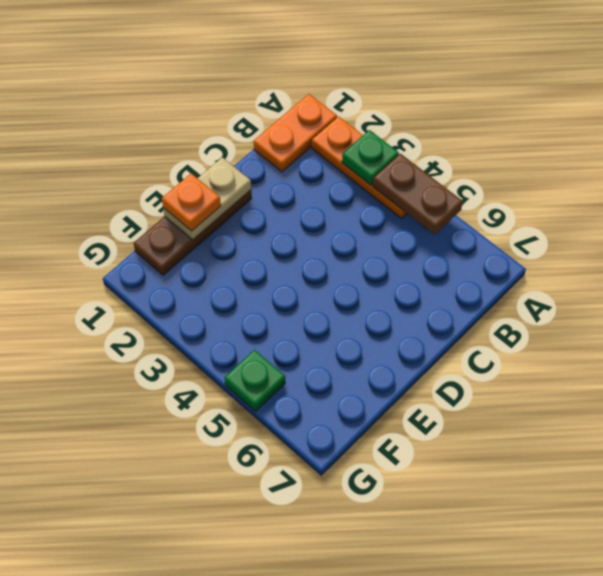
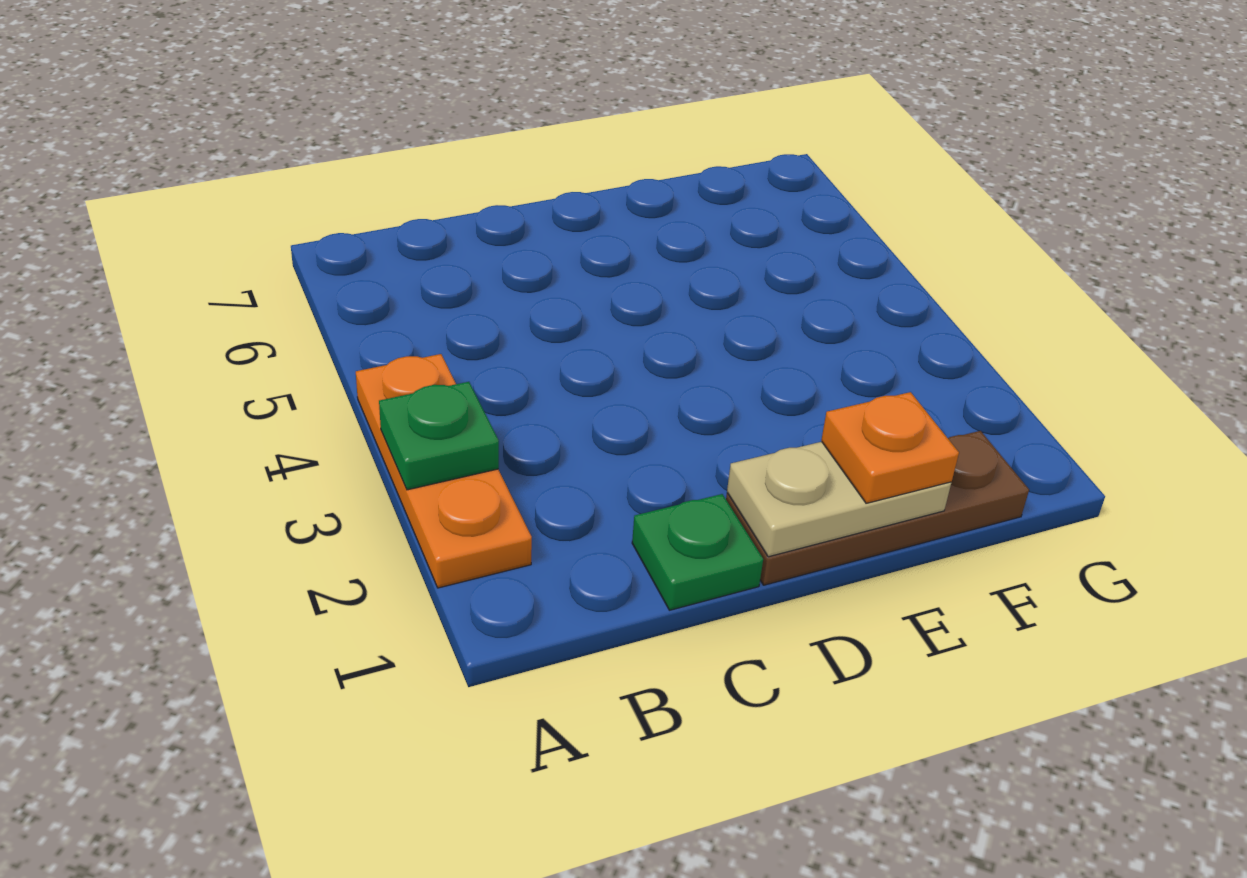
orange plate A1:B1 level 1 -> none
brown plate A4:A5 level 2 -> none
green plate G5 level 1 -> green plate C1 level 1

